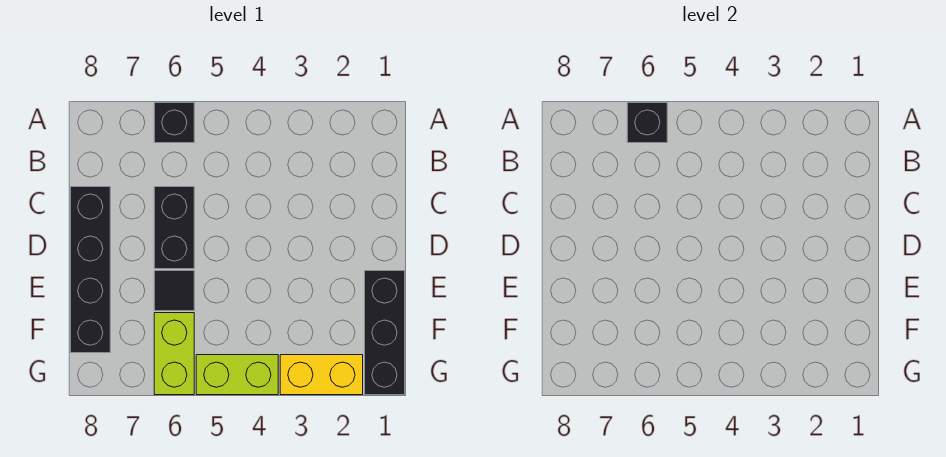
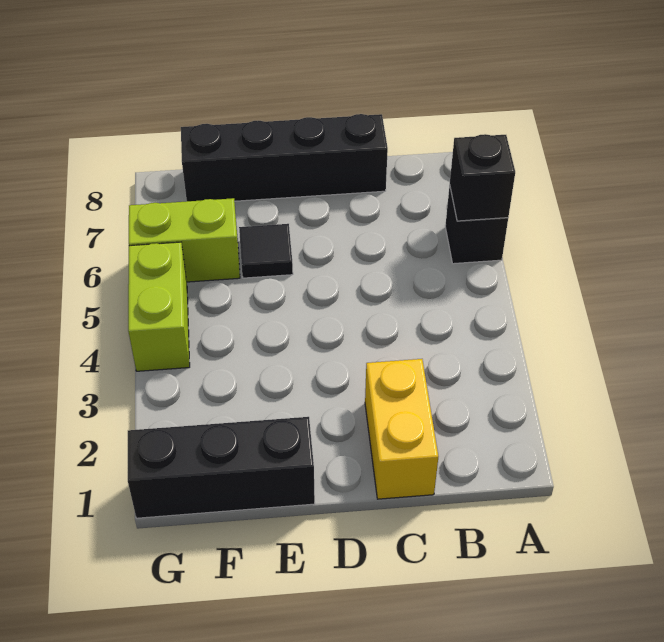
black brick C6:D6 level 1 -> none
yellow brick G2:G3 level 1 -> yellow brick C1:C2 level 1

